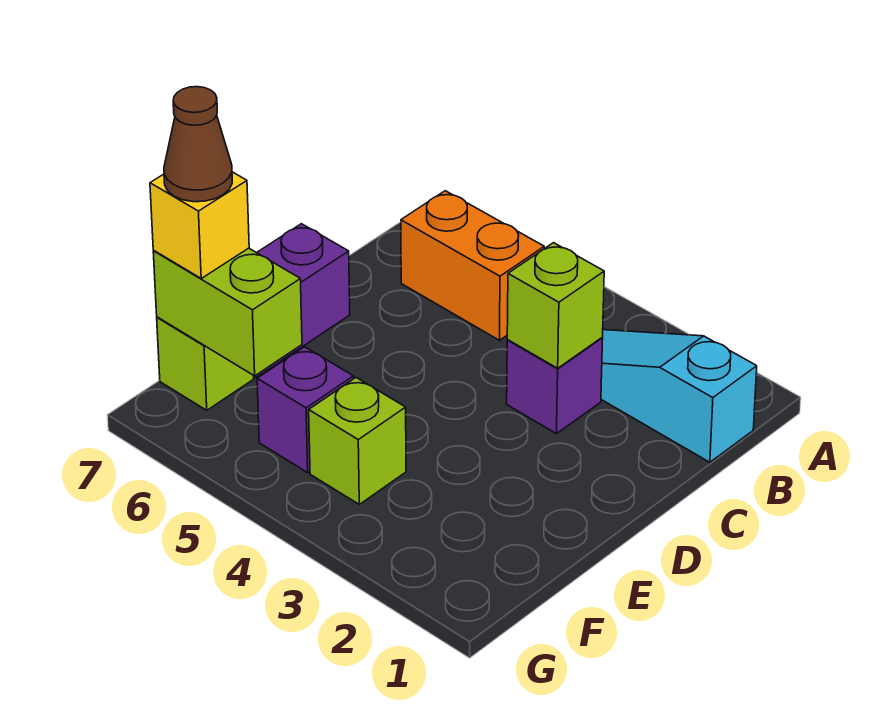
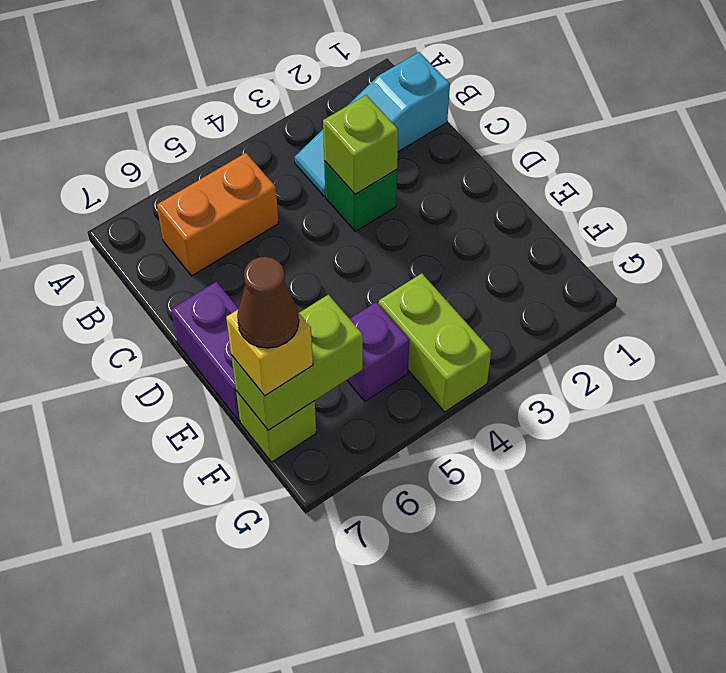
purple brick C3 level 1 -> green brick C3 level 1
lime brick F4 level 1 -> lime brick F4:G4 level 1

